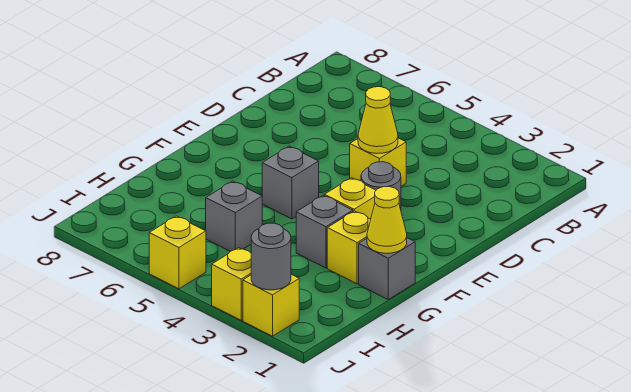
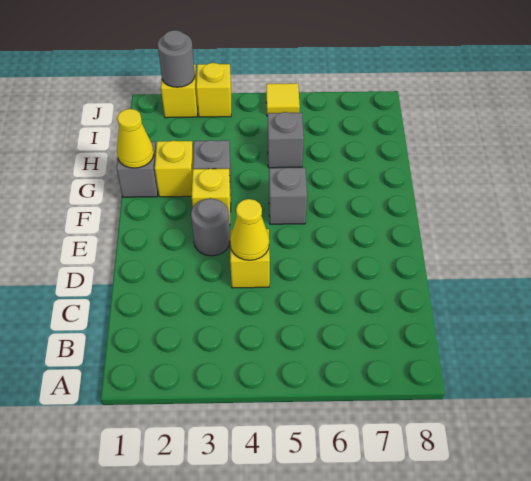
yellow brick J5 level 1 -> yellow tile J5 level 1

